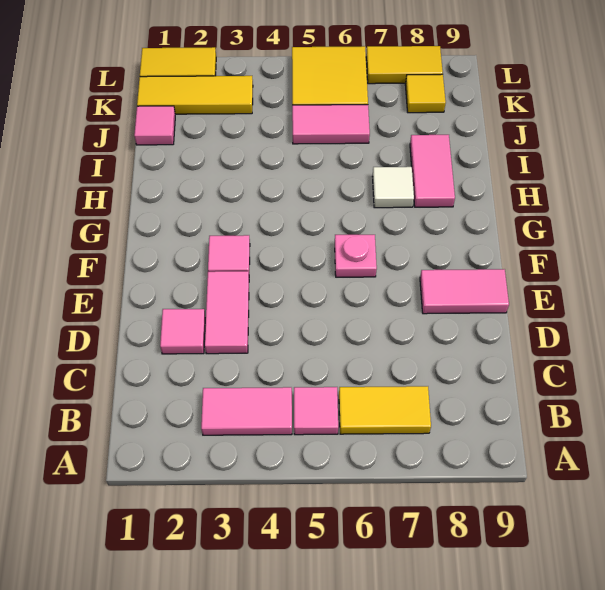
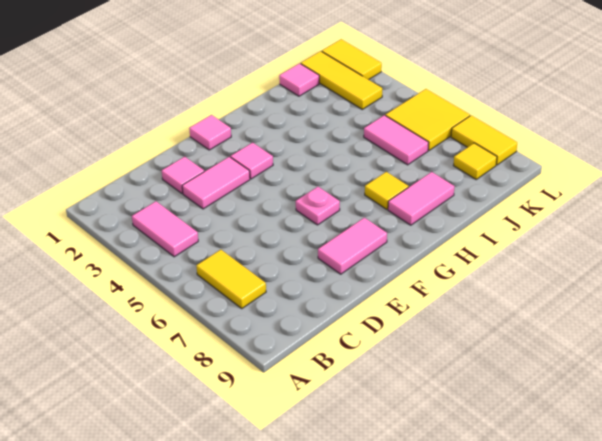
pink tile B5 level 1 -> pink tile F1 level 1
pink tile E8:E9 level 1 -> pink tile E8:F8 level 1
white tile H7 level 1 -> yellow tile H7 level 1

